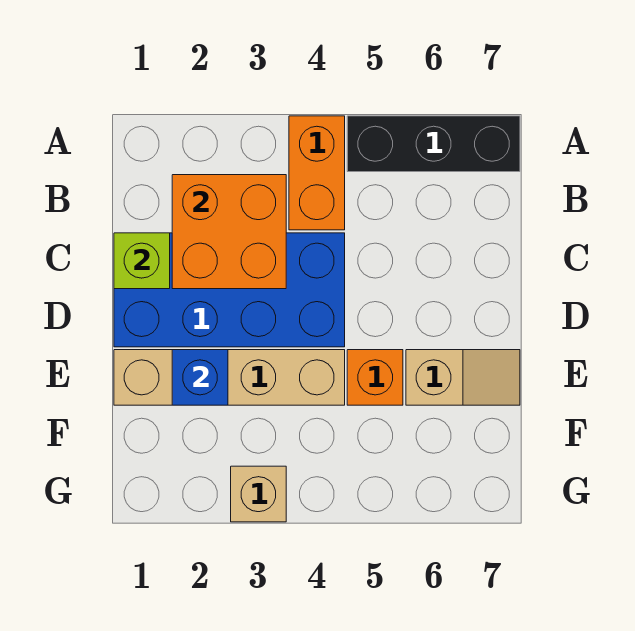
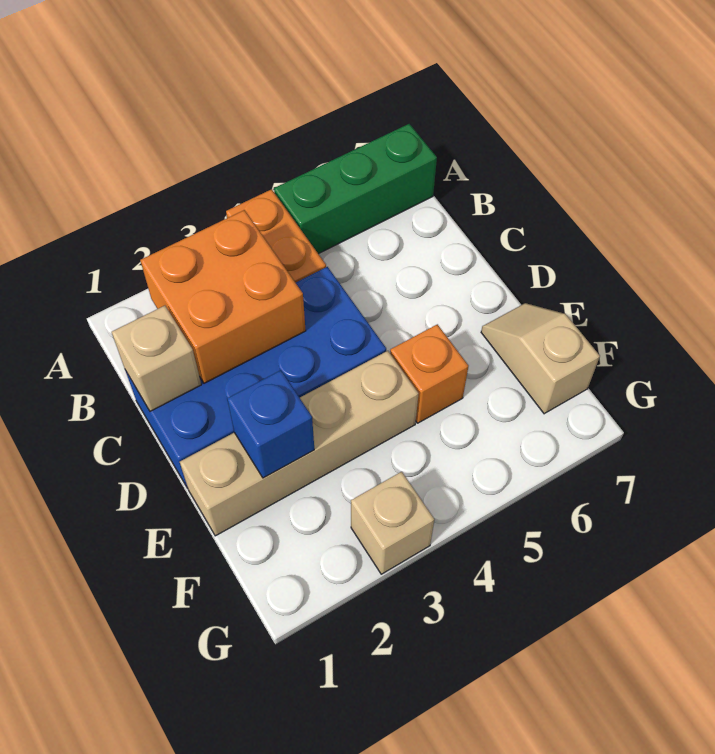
black brick A5:A7 level 1 -> green brick A5:A7 level 1
lime brick C1 level 2 -> tan brick C1 level 2
tan slope E6:E7 level 1 top 6 -> tan slope E7:F7 level 1 top F

